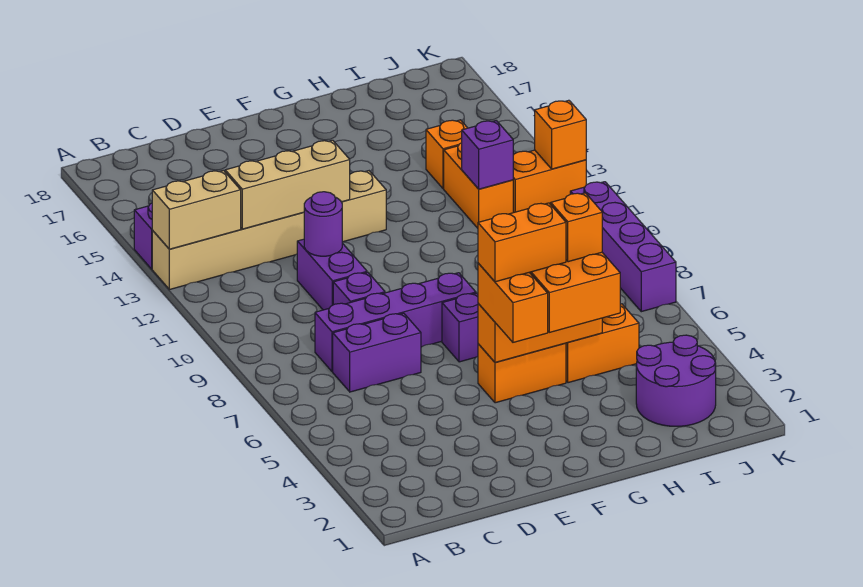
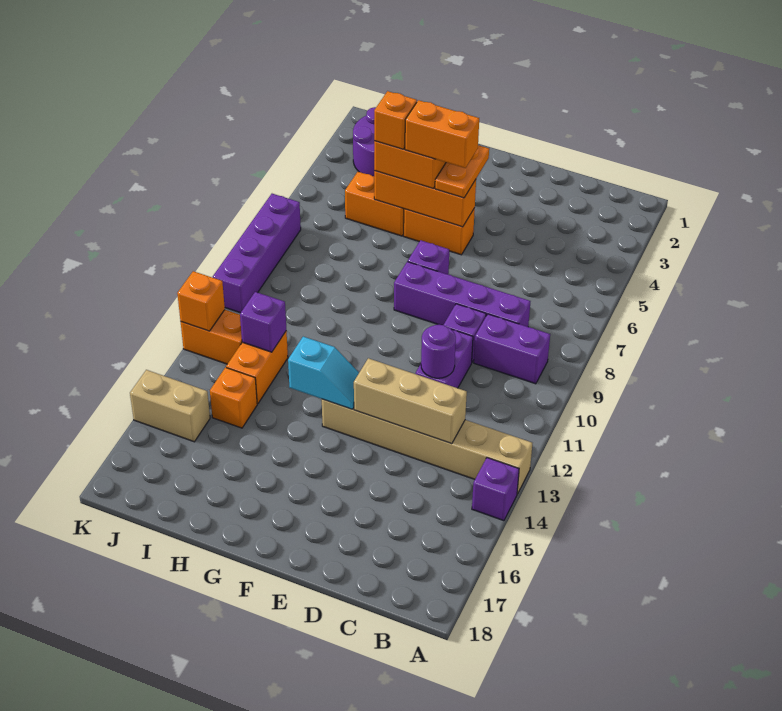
tan brick A13:B13 level 2 -> tan brick J15:K15 level 1
purple brick C7:D7 level 1 -> purple brick B9:C9 level 1
orange brick F4:F5 level 3 -> orange plate F4:F5 level 3
none -> cyan slope F13:G13 level 2 top G

